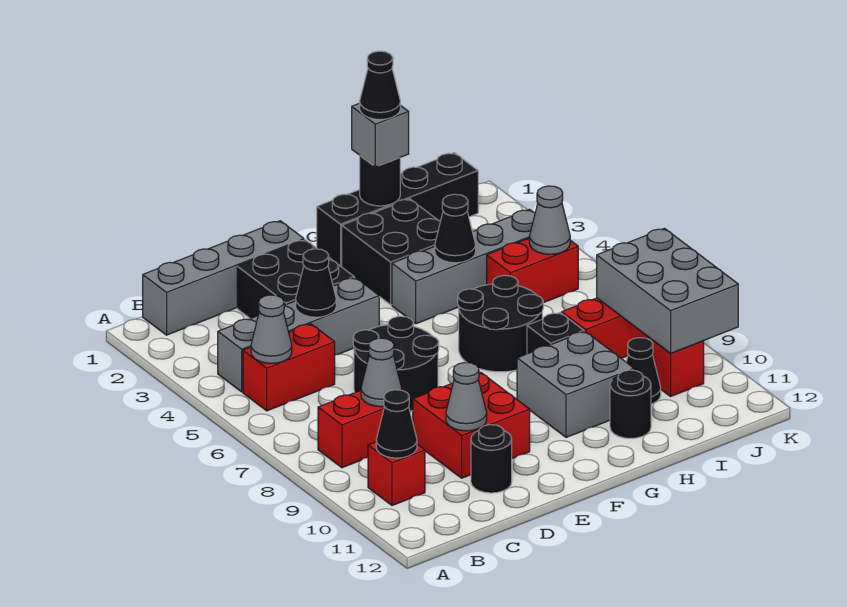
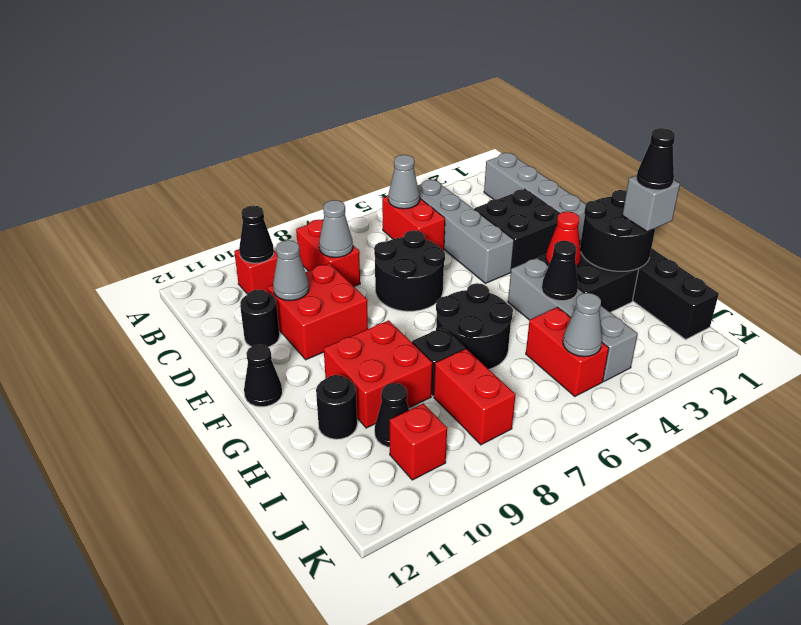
black cone D4 level 2 -> black cone F12 level 1
none -> red cone G3 level 2
grey brick G9:H10 level 1 -> red brick G9:H10 level 1
black round brick H1 level 2 -> black round brick G1:H2 level 2
grey brick J8:K10 level 2 -> none

